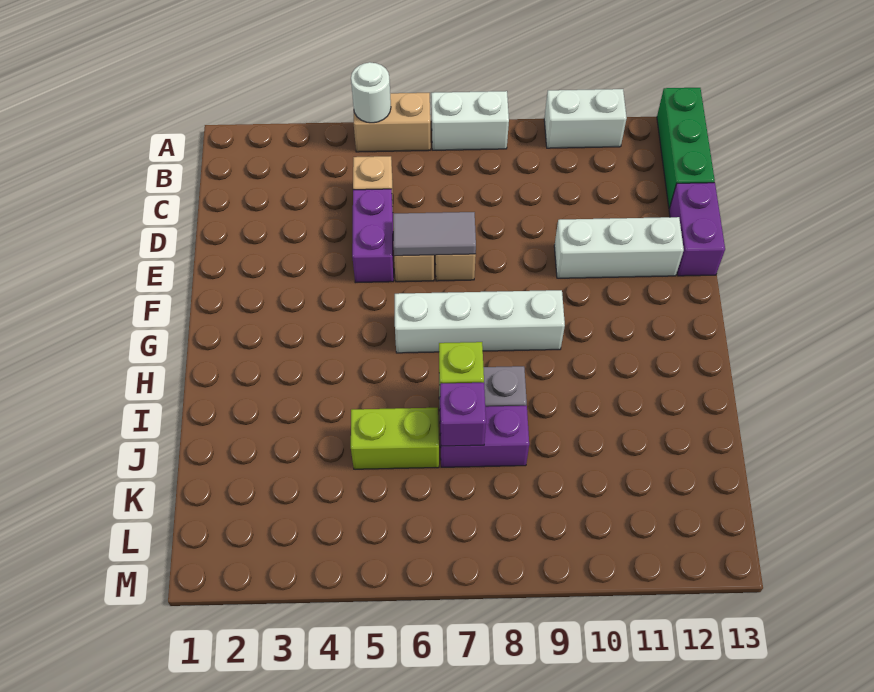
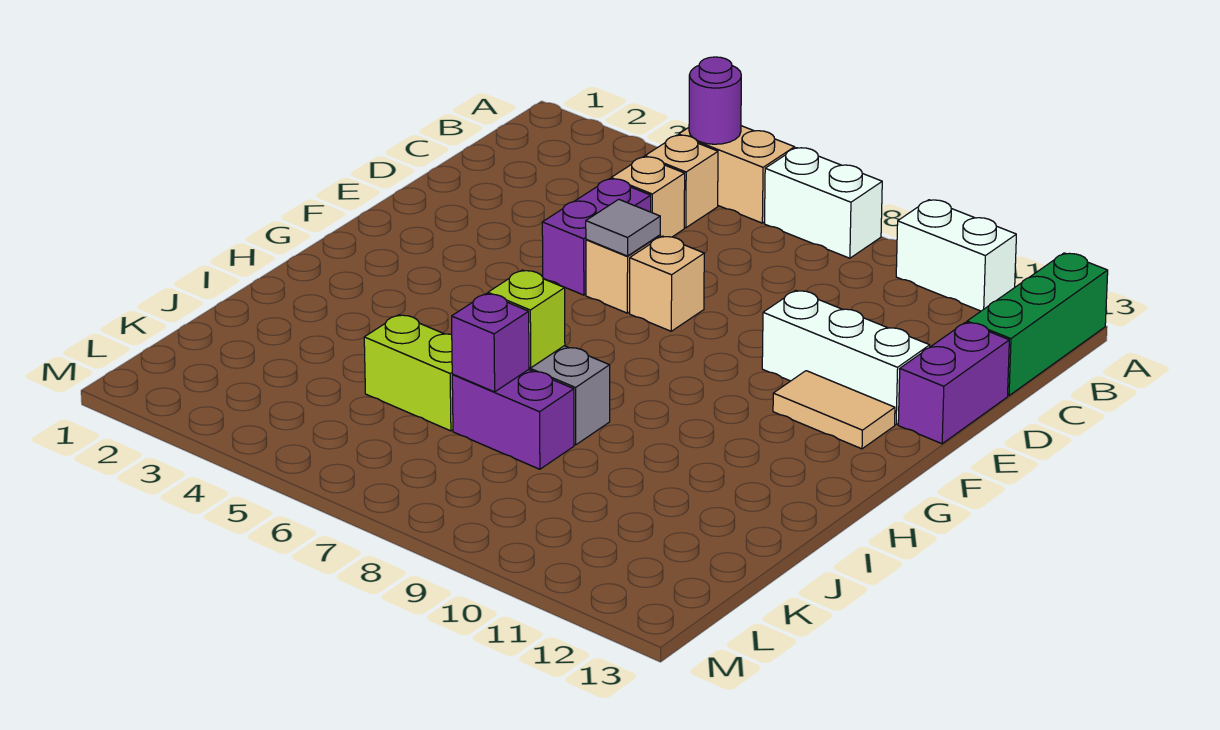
white round brick A5 level 2 -> purple round brick A5 level 2
none -> tan brick B5 level 1
grey tile E6:E7 level 2 -> grey tile E6 level 2
none -> tan tile F11:F12 level 1
white brick G6:G9 level 1 -> none

